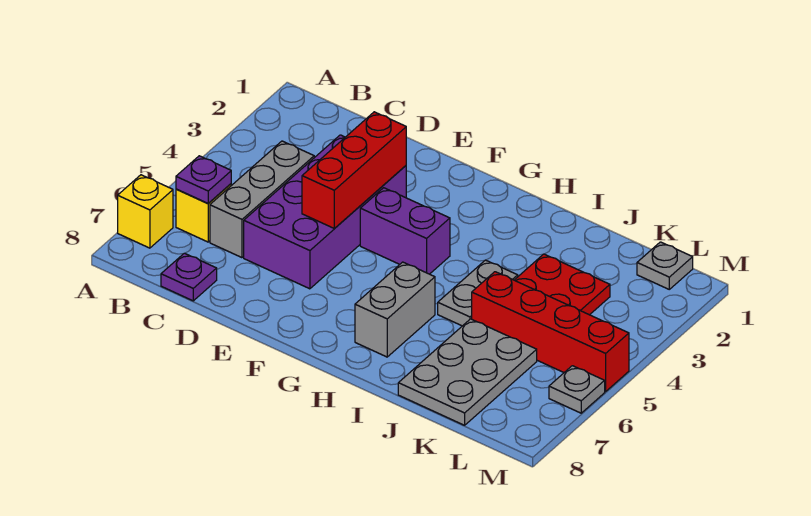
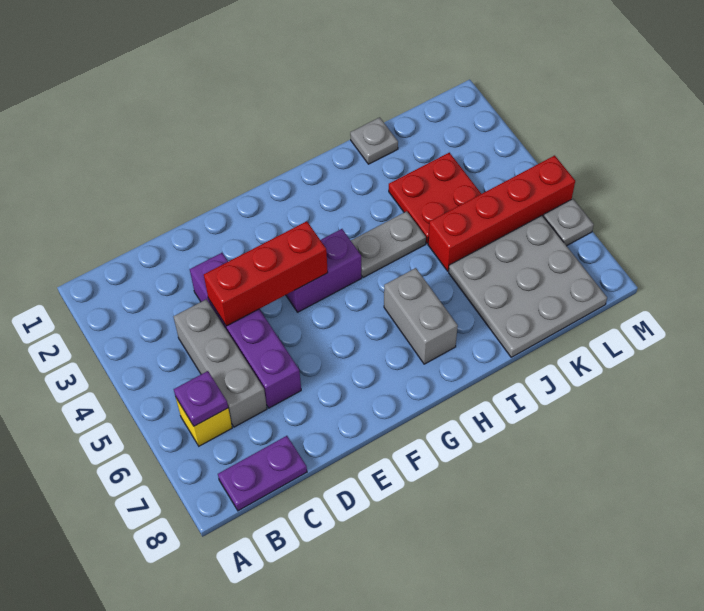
yellow brick A7 level 1 -> none
purple plate C8 level 1 -> purple plate B8:C8 level 1
purple brick D3:E6 level 1 -> purple brick D3:D6 level 1
red brick E3:E5 level 2 -> red brick D4:F4 level 2
grey plate I4:I5 level 1 -> grey plate H4:I4 level 1
grey plate J6:K8 level 1 -> grey plate J6:L8 level 1
grey plate L1 level 1 -> grey plate J1 level 1

